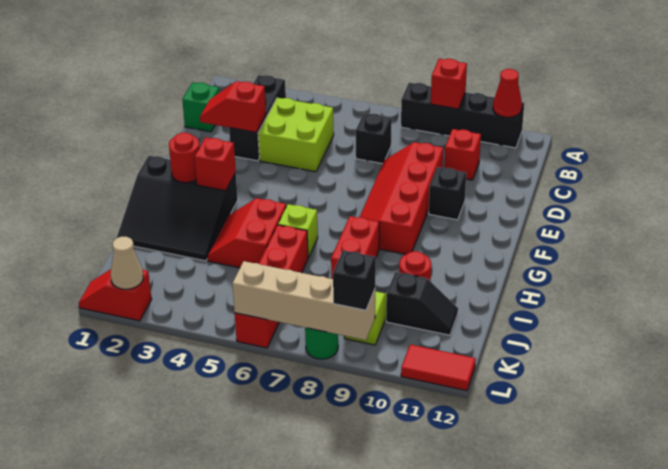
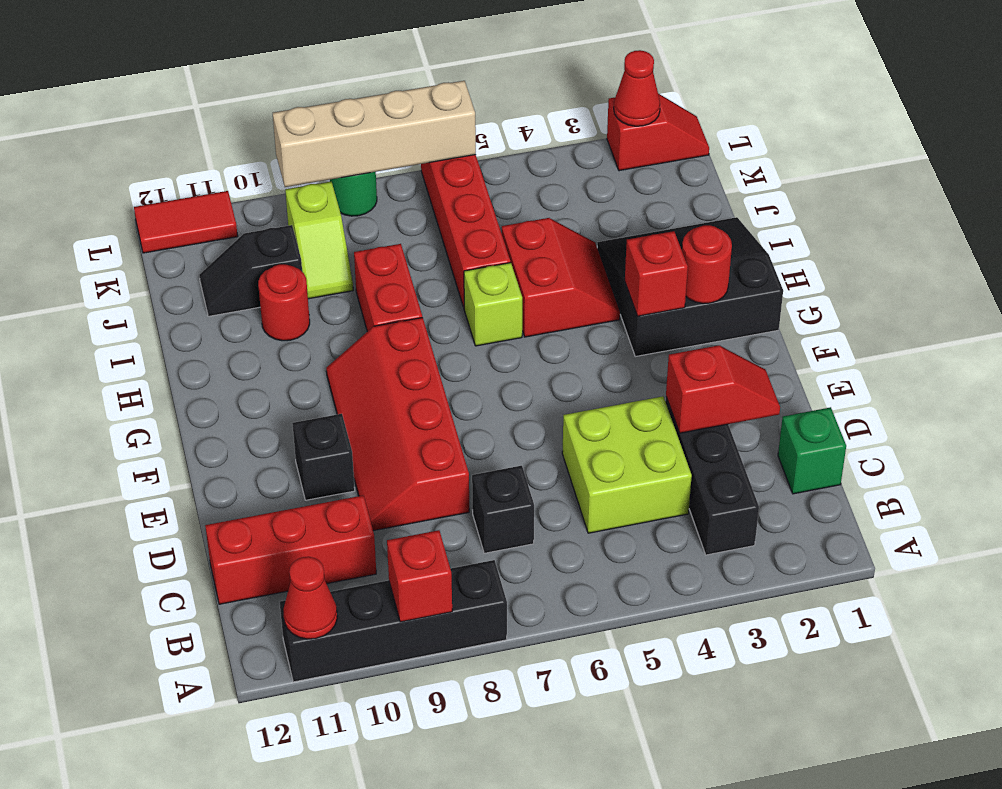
red brick C10 level 1 -> red brick C10:C12 level 1
red slope D8:G9 level 1 top 9 -> red slope D8:G9 level 1 top 8
tan cone L2 level 2 -> red cone L2 level 2
black brick L9 level 3 -> none

